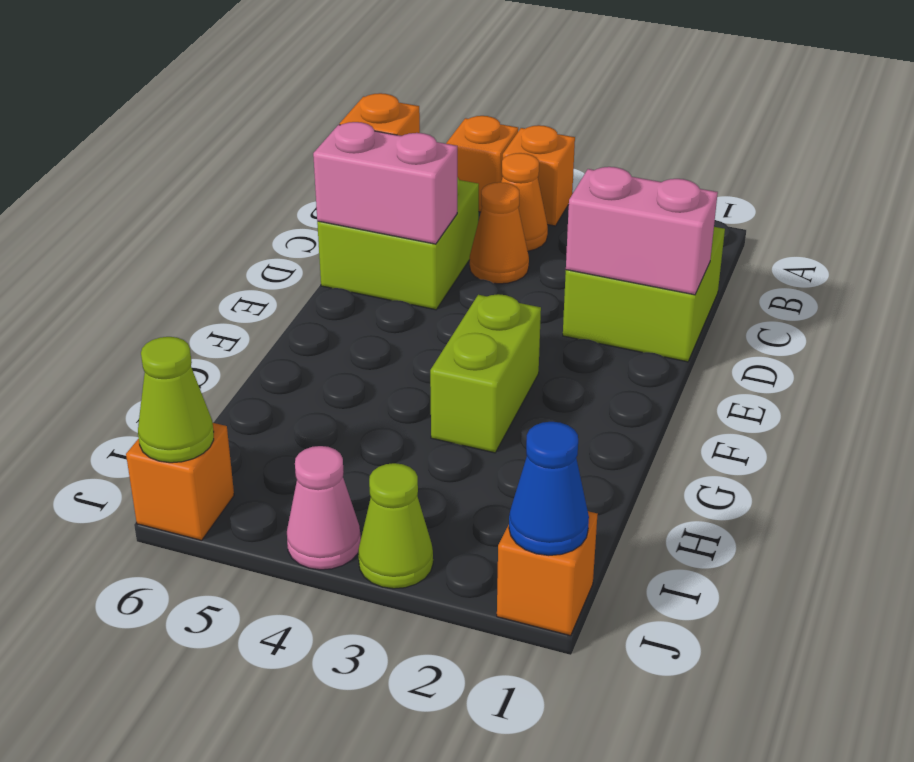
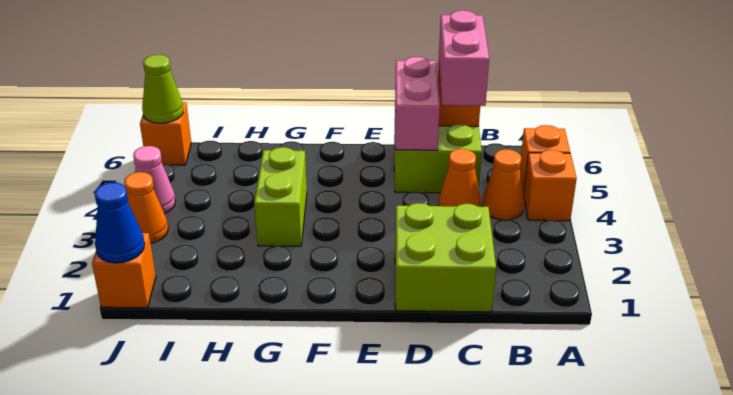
pink brick D1:D2 level 2 -> pink brick C5:C6 level 3
lime brick F3:G3 level 1 -> lime brick G3:G4 level 1
lime cone J3 level 1 -> orange cone J3 level 1

